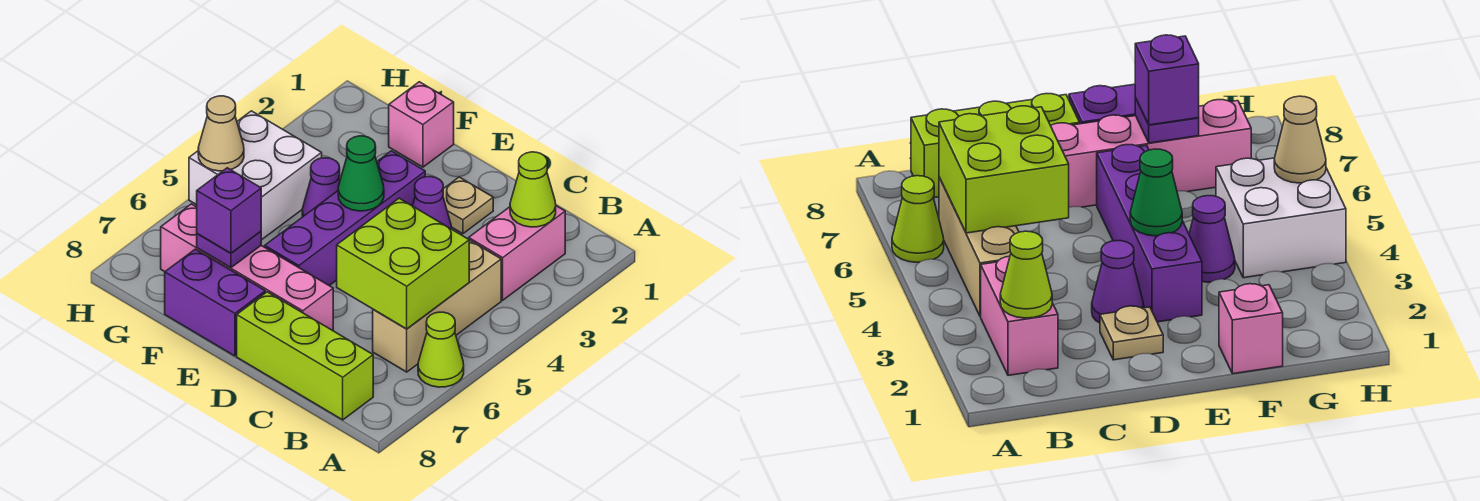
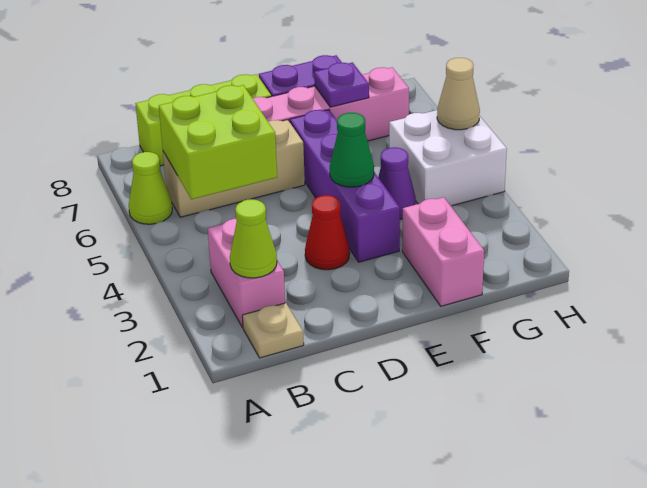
tan brick B4:B6 level 1 -> tan brick B6:D6 level 1
tan plate D2 level 1 -> tan plate B1 level 1
purple cone D3 level 1 -> red cone D3 level 1
pink brick F1 level 1 -> pink brick F1:F2 level 1
purple brick F7 level 3 -> none

